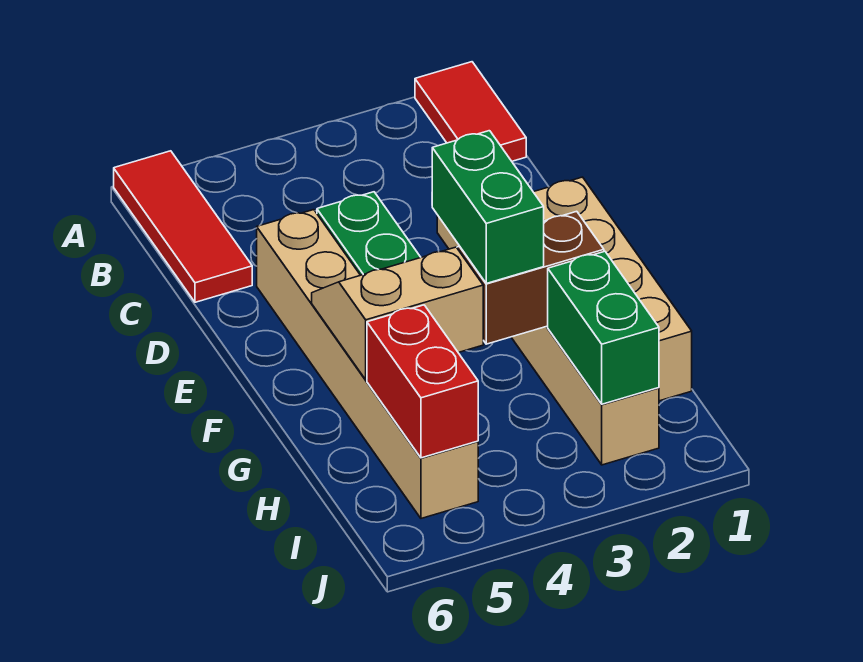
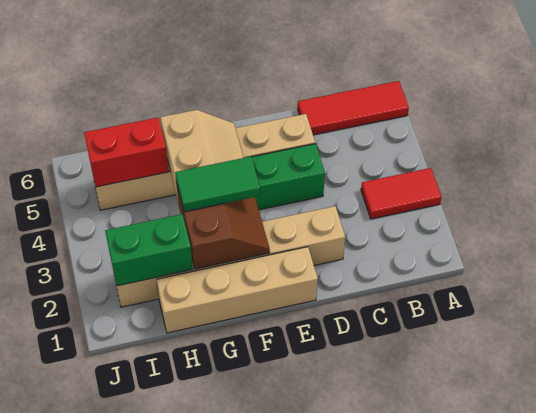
red tile A1:B1 level 1 -> red tile A3:B3 level 1
green brick F3:G3 level 3 -> green tile F3:G3 level 3

